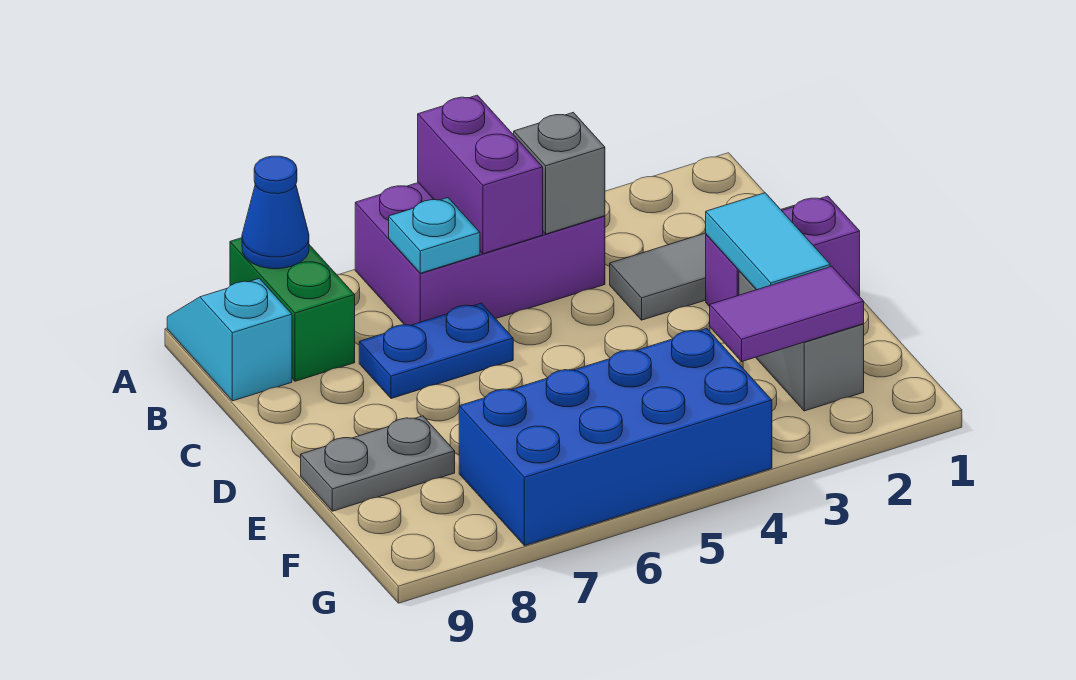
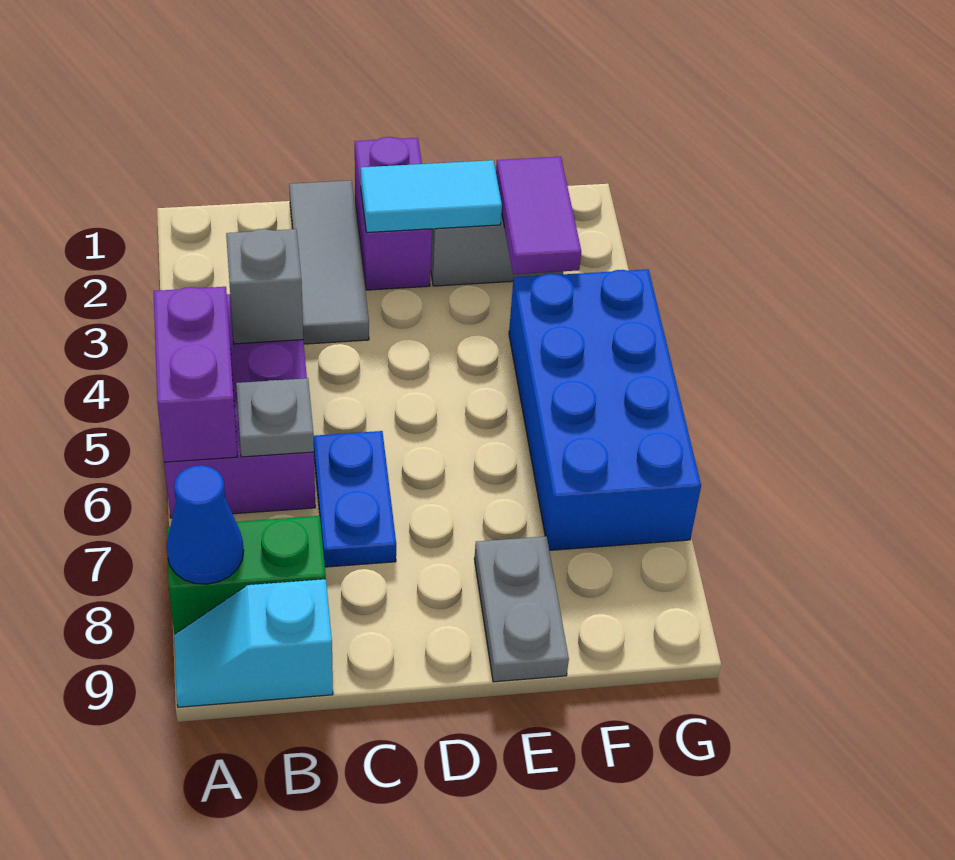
purple brick A5:B5 level 2 -> purple brick A5:A6 level 2
cyan plate B6 level 2 -> grey plate B6 level 2

